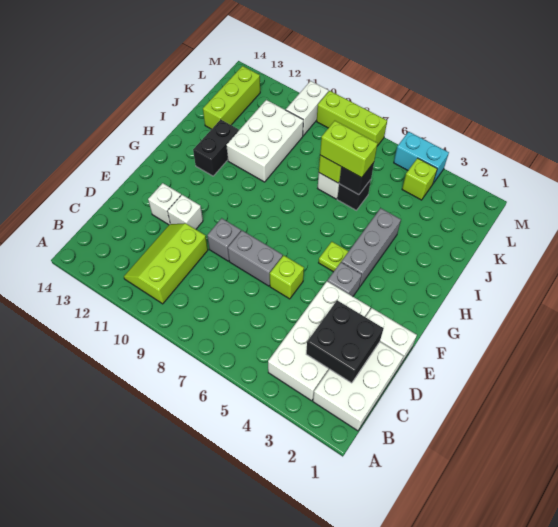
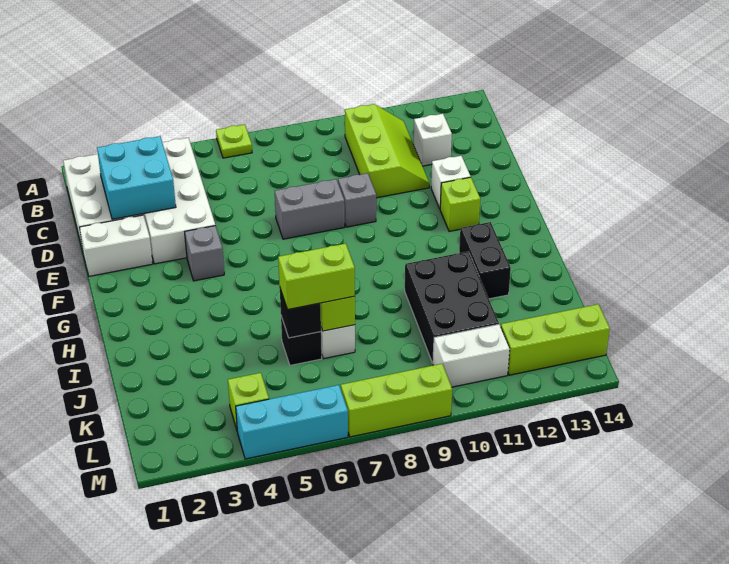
black brick C2:D3 level 2 -> cyan brick C2:D3 level 2
lime brick E6 level 1 -> lime brick F12 level 1
white brick E11 level 1 -> white brick C12 level 1
grey brick G4:I4 level 1 -> none
lime plate G5 level 1 -> lime plate A6 level 1
white brick I10:K11 level 1 -> black brick I10:K11 level 1
lime brick J13:L13 level 1 -> lime brick L12:L14 level 1
white brick L10:M10 level 1 -> white brick L10:L11 level 1
cyan brick M4:M5 level 1 -> cyan brick M4:M6 level 1

